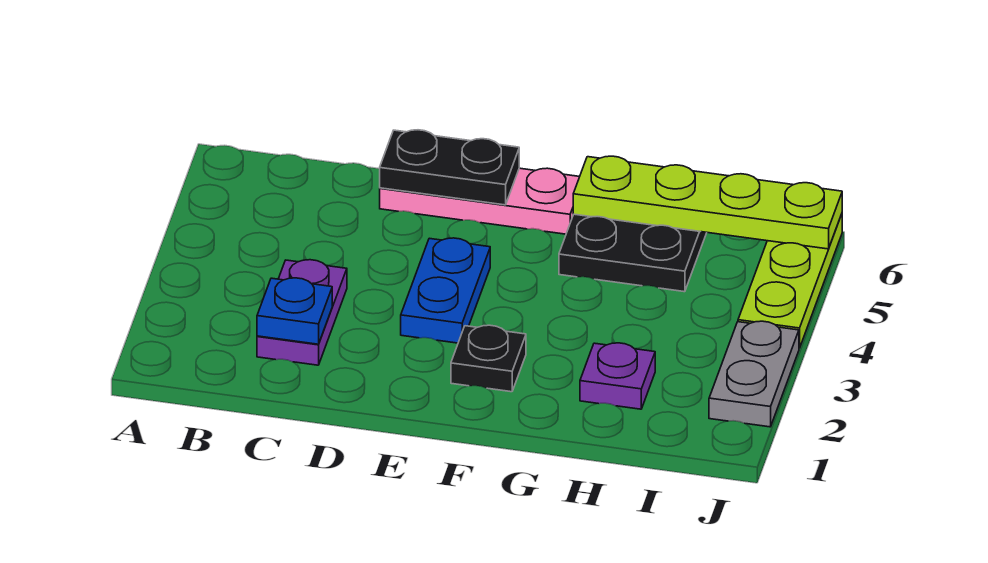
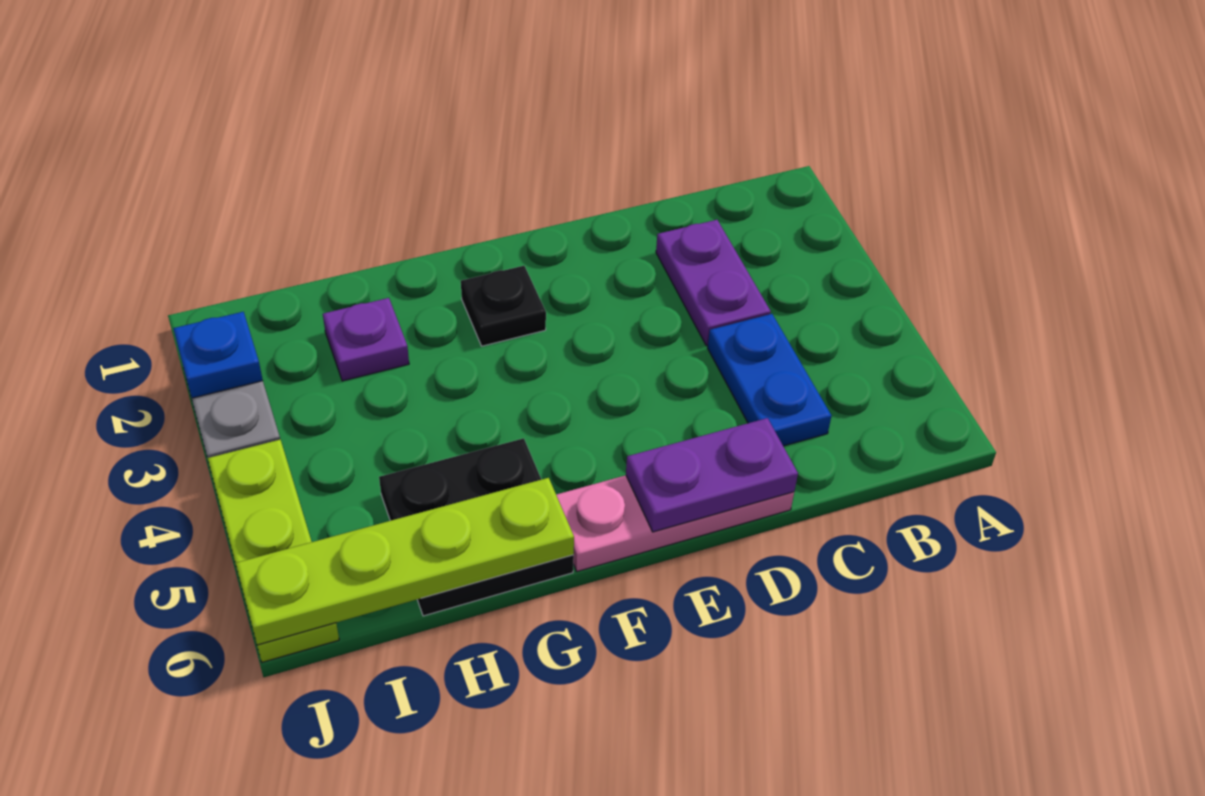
blue plate C2 level 2 -> blue plate J2 level 2
black plate D6:E6 level 2 -> purple plate D6:E6 level 2
blue plate E3:E4 level 1 -> blue plate C4:C5 level 1

